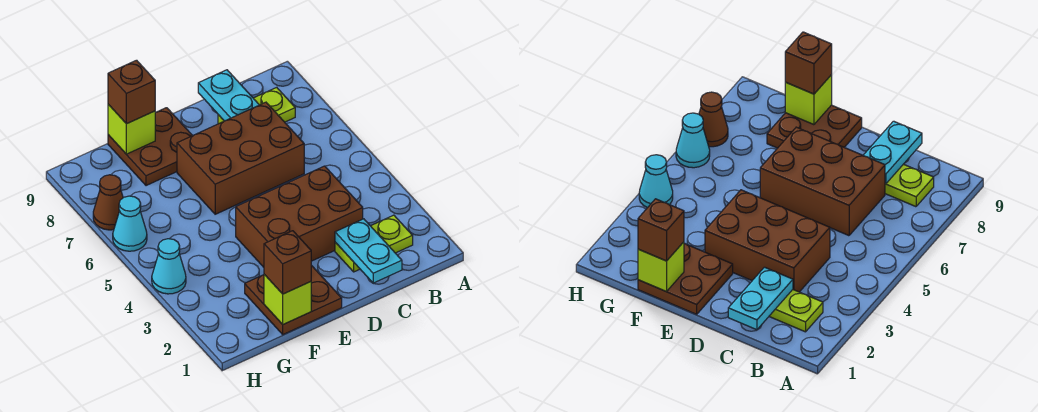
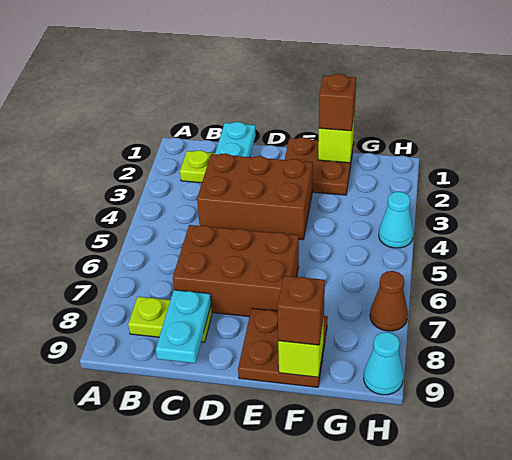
cyan cone H6 level 1 -> cyan cone H9 level 1

